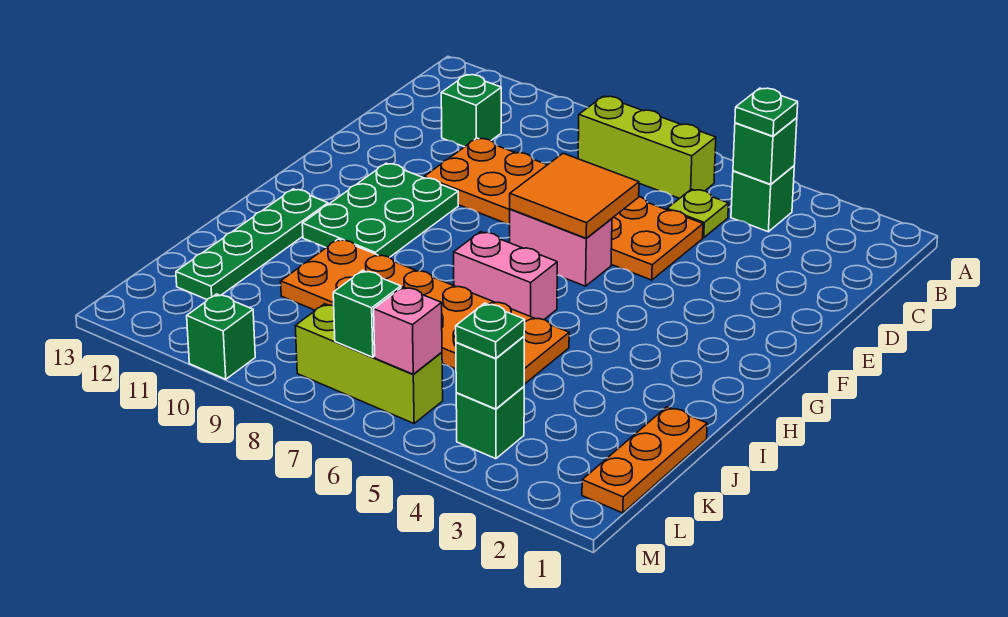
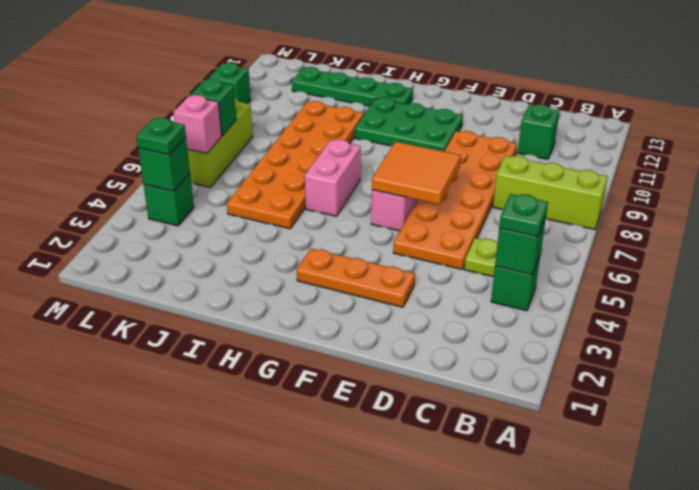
lime brick B6:B8 level 1 -> lime brick A8:C8 level 1
orange plate J1:L1 level 1 -> orange plate E3:G3 level 1

